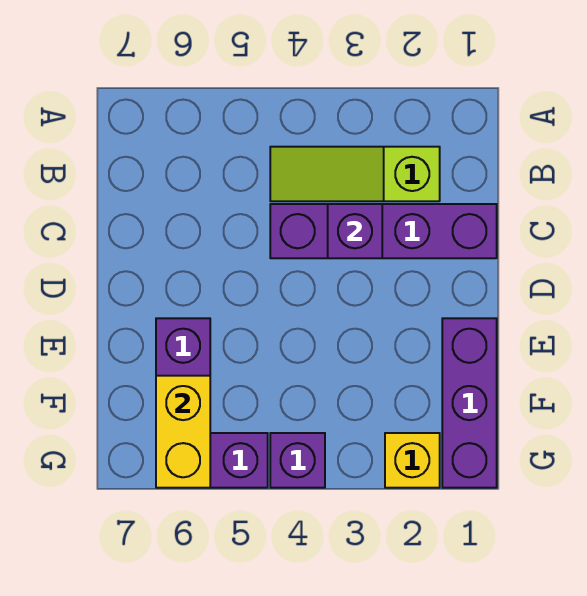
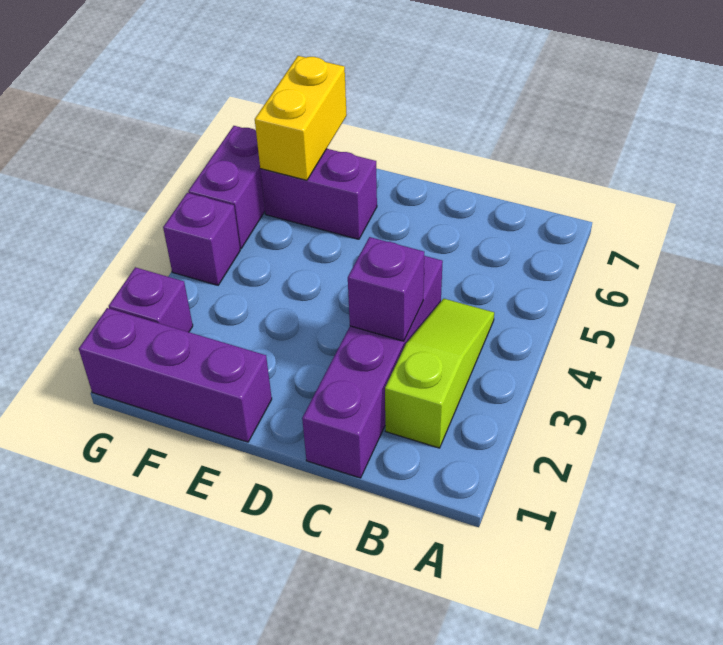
yellow brick F6:G6 level 2 -> yellow brick F6:F7 level 2
yellow brick G2 level 1 -> purple brick G2 level 1

